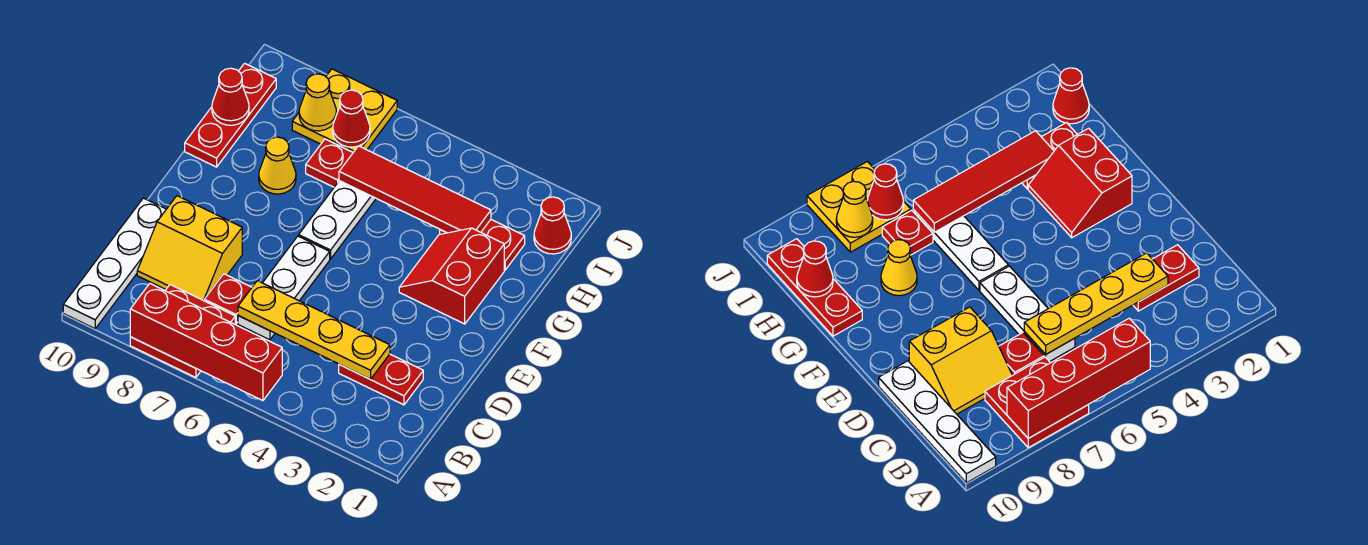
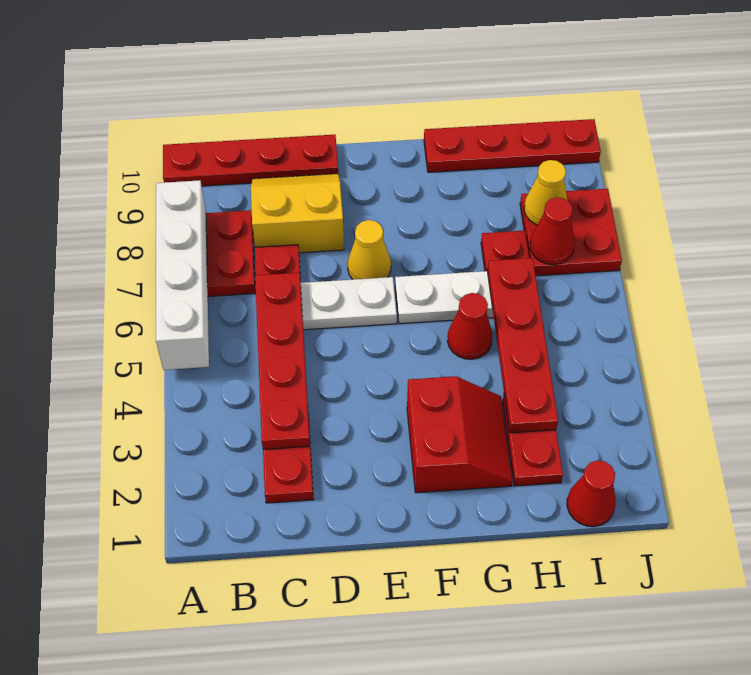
red brick A5:A8 level 2 -> white brick A5:A8 level 2
white plate A10:D10 level 1 -> red plate A10:D10 level 1
yellow plate C3:C6 level 2 -> red plate C3:C6 level 2
yellow slope C8:D9 level 1 top D -> yellow slope C8:D9 level 1 top 8
red slope F2:G3 level 1 top 2 -> red slope F2:G3 level 1 top F
yellow cone G8 level 1 -> yellow cone E7 level 1
red plate G10:I10 level 1 -> red plate G10:J10 level 1
red tile H3:H6 level 2 -> red plate H3:H6 level 2
red cone H10 level 2 -> red cone G5 level 1
yellow plate I7:J8 level 1 -> red plate I7:J8 level 1

